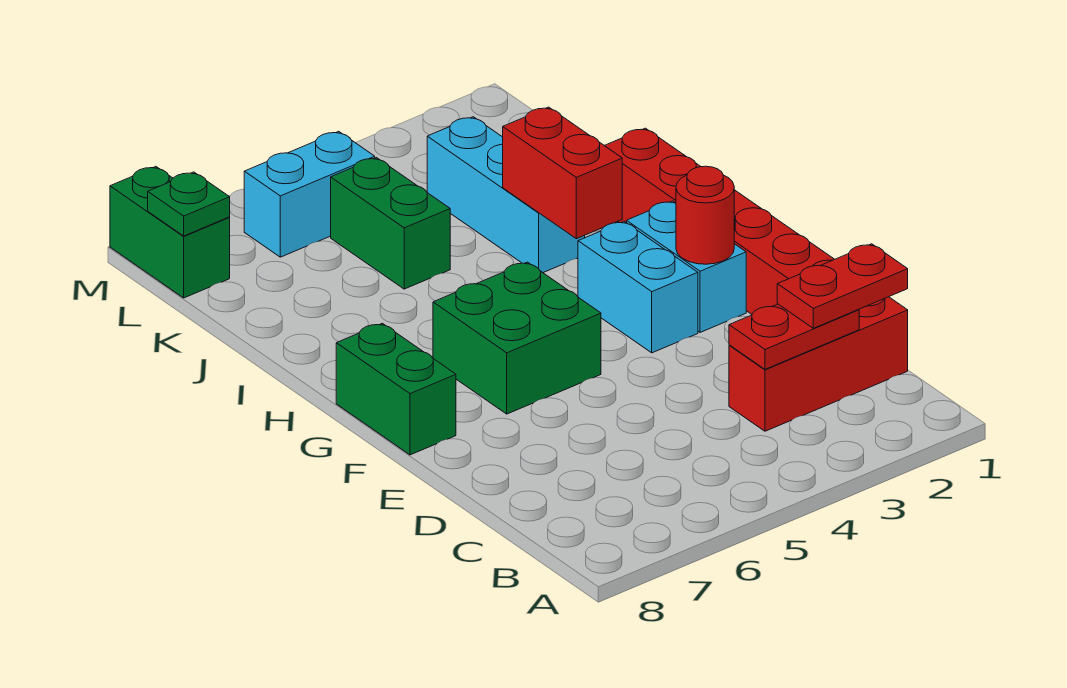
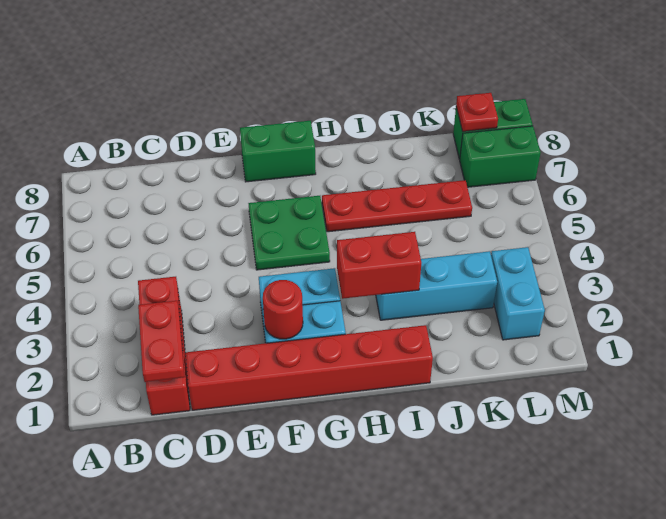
green brick F5:G6 level 1 -> green plate F5:G6 level 1
none -> red plate H6:K6 level 1
green brick J5:K5 level 1 -> green brick L7:M7 level 1
cyan brick L5:L6 level 1 -> cyan brick L2:L3 level 1
green plate L8 level 2 -> red plate L8 level 2

